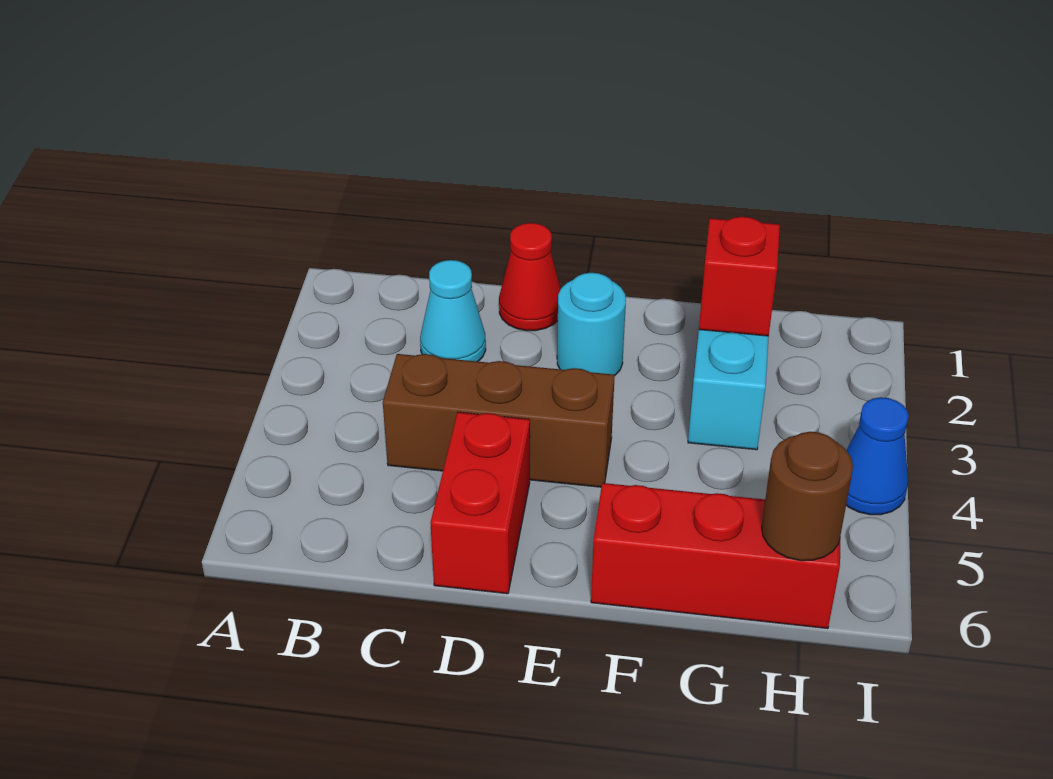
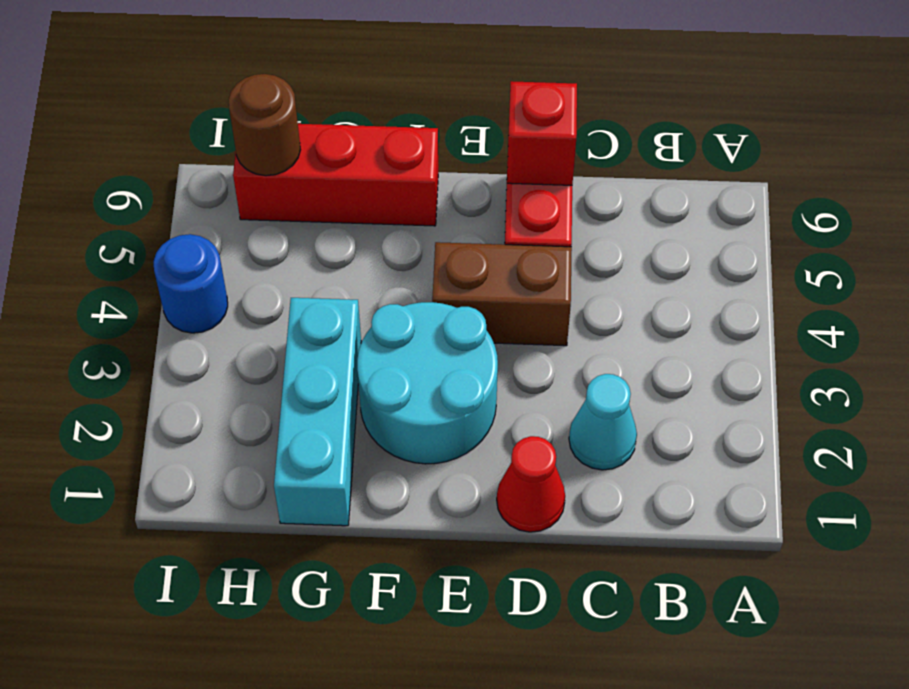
brown brick C4:E4 level 1 -> brown brick D4:E4 level 1
cyan round brick E2 level 1 -> cyan round brick E2:F3 level 1
red brick G2 level 2 -> red brick D6 level 2
blue cone I4 level 1 -> blue round brick I4 level 1

